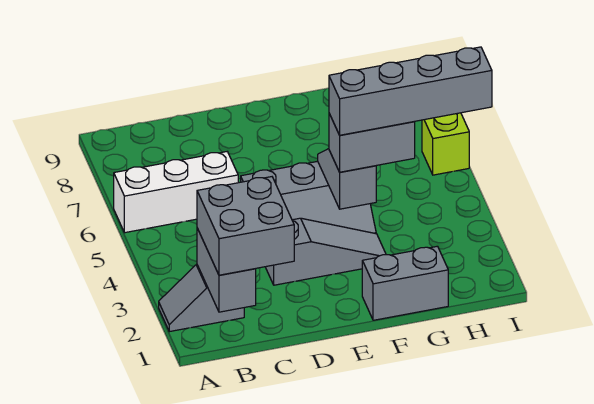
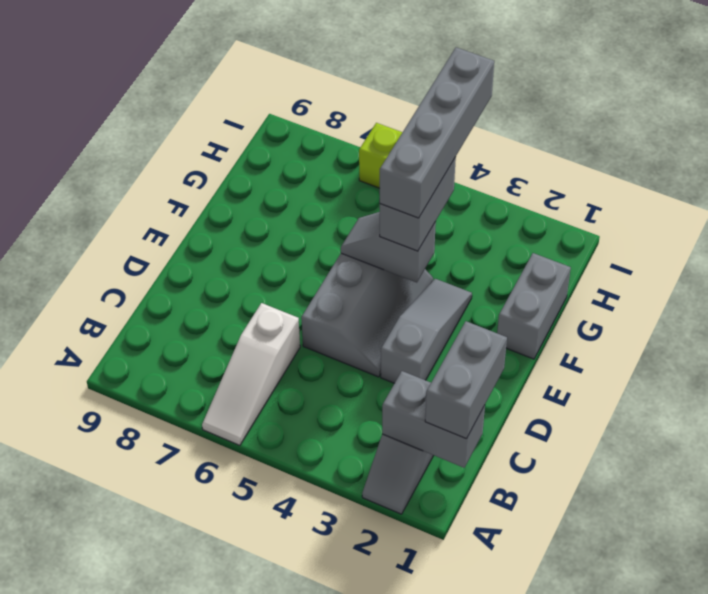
white brick A6:C6 level 1 -> white slope A6:C6 level 1 top C
grey brick B1:C2 level 3 -> grey brick B1:C1 level 3

